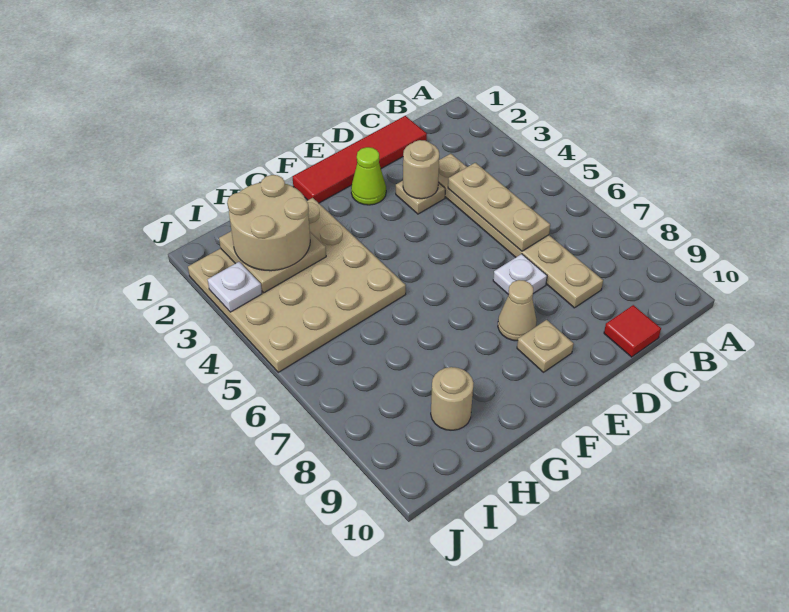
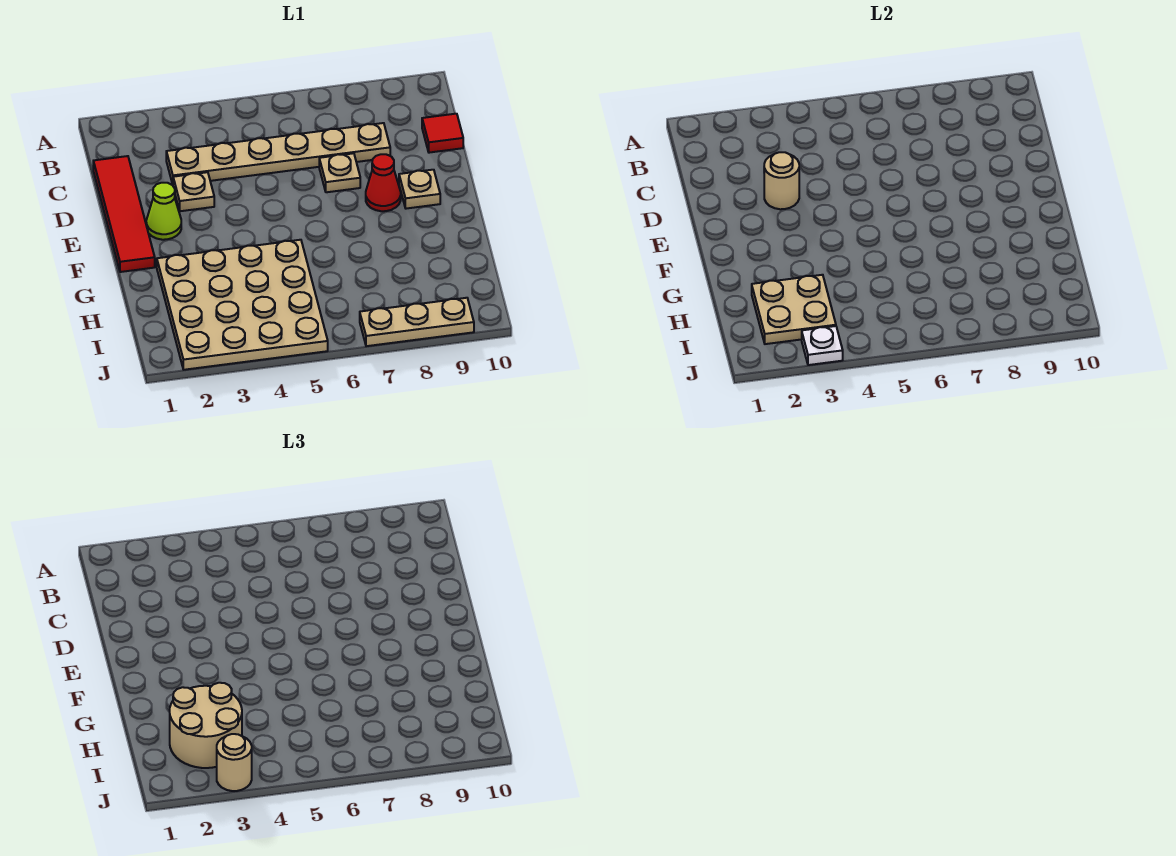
tan plate C4:C6 level 2 -> tan plate J7:J9 level 1
white plate D7 level 1 -> tan plate D7 level 1
tan cone E8 level 1 -> red cone E8 level 1
tan round brick H9 level 1 -> tan round brick J3 level 3

